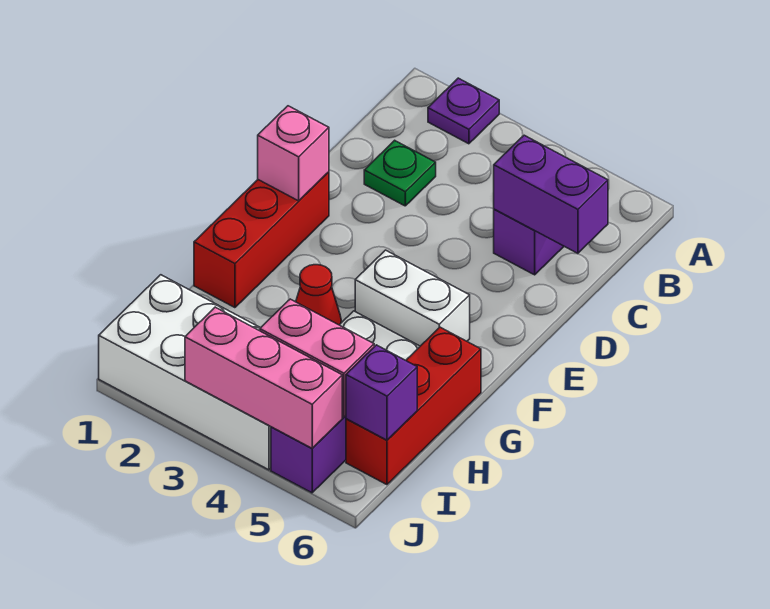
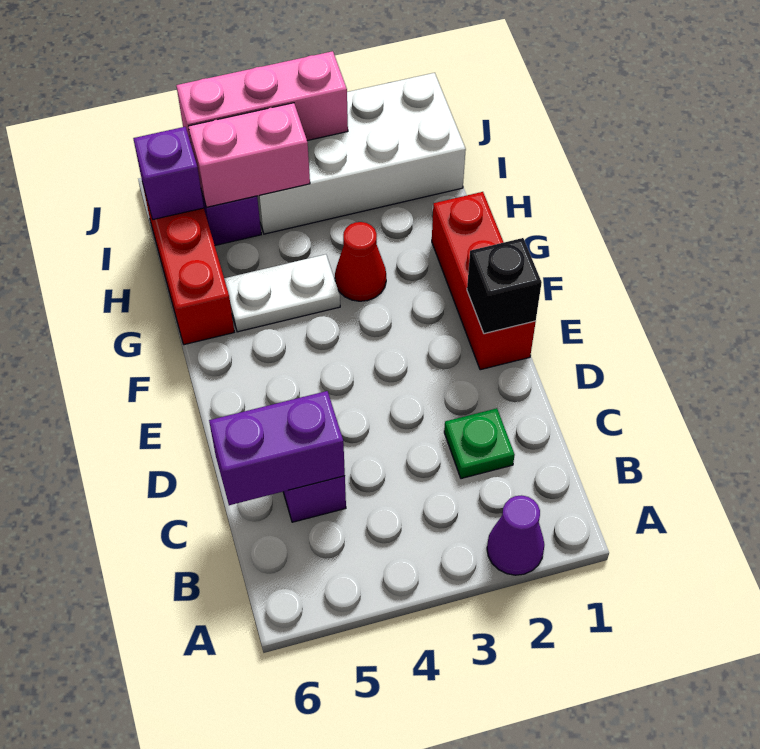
purple plate A2 level 1 -> purple cone A2 level 1
pink brick E1 level 2 -> black brick E1 level 2
white brick F4:F5 level 1 -> none

